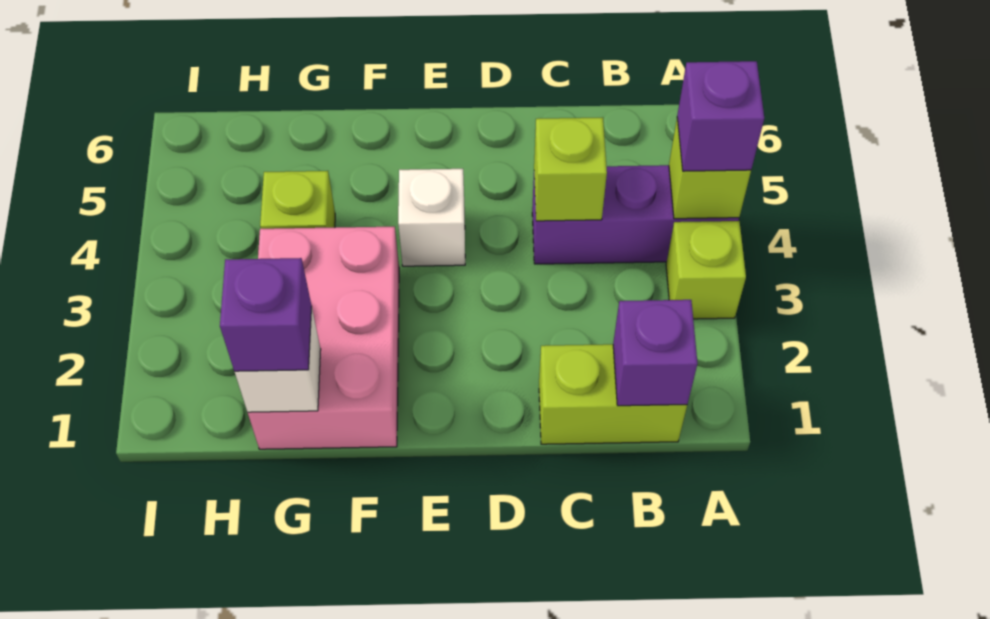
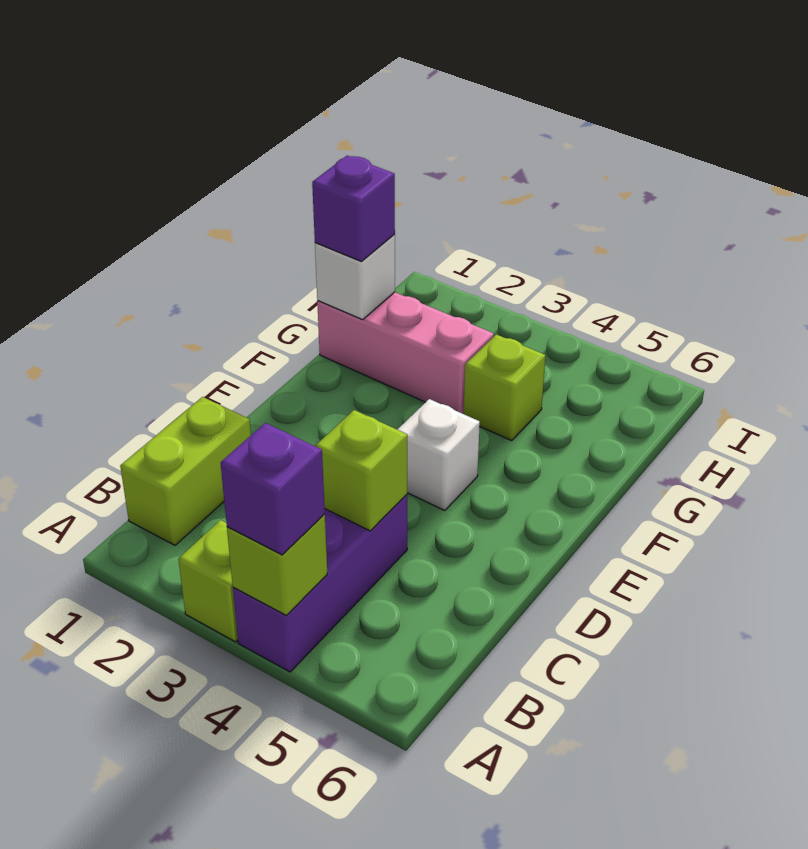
purple brick B1 level 2 -> none
pink brick F1:G3 level 1 -> pink brick G1:G3 level 1

